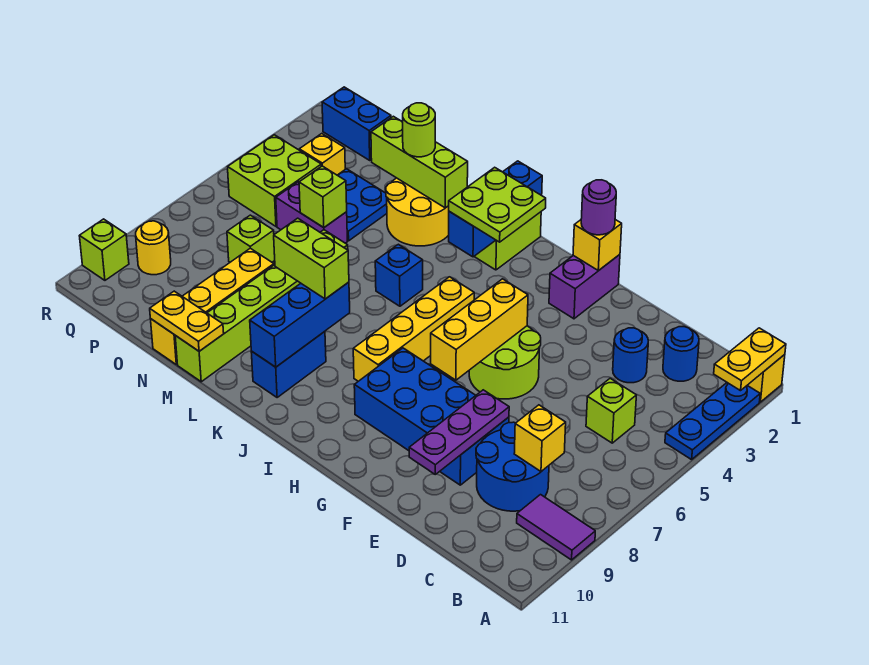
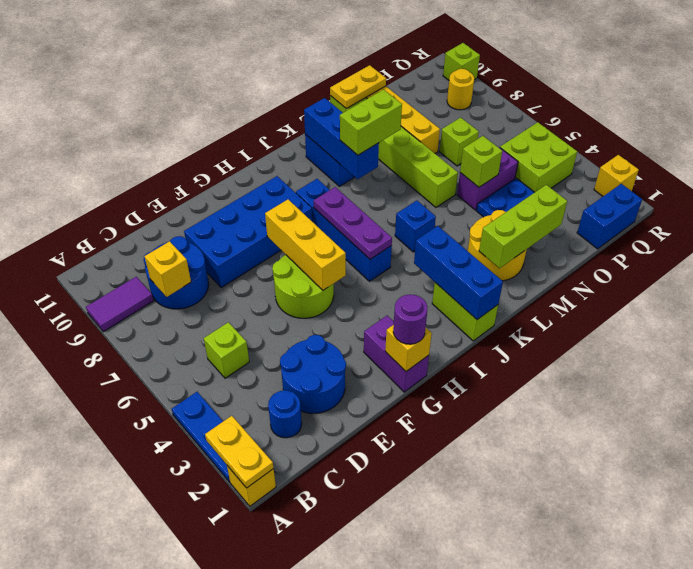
blue round brick D3 level 1 -> blue round brick D2:E3 level 1
purple plate E8:E10 level 2 -> purple plate I5:I7 level 2
lime plate I2:J3 level 3 -> none
yellow brick I5:I8 level 1 -> blue brick I5:I8 level 1
lime round brick M2 level 3 -> none
yellow brick P3 level 1 -> yellow brick R2 level 1

